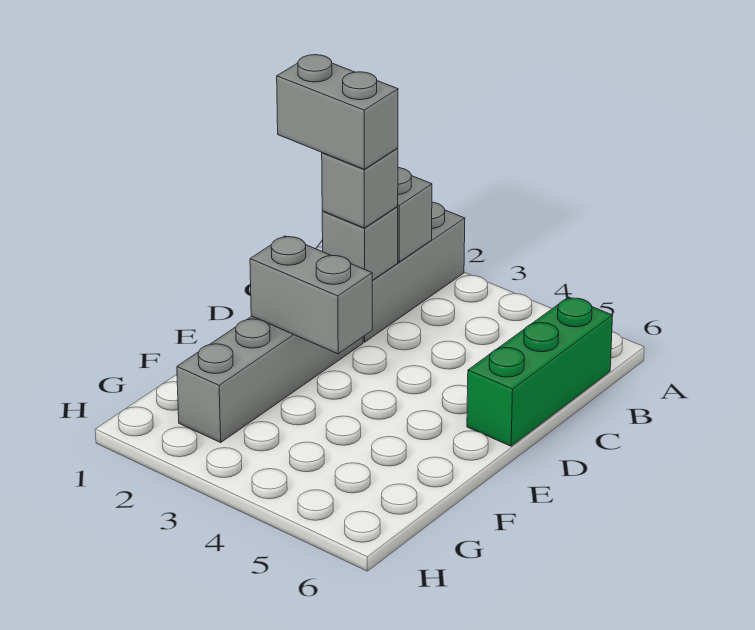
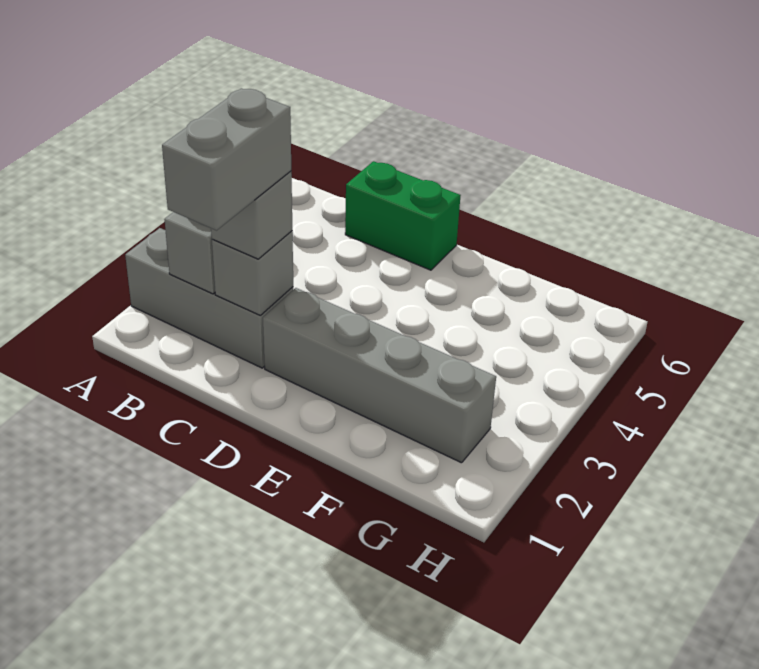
green brick B6:D6 level 1 -> green brick C6:D6 level 1
grey brick E2:E3 level 2 -> none

